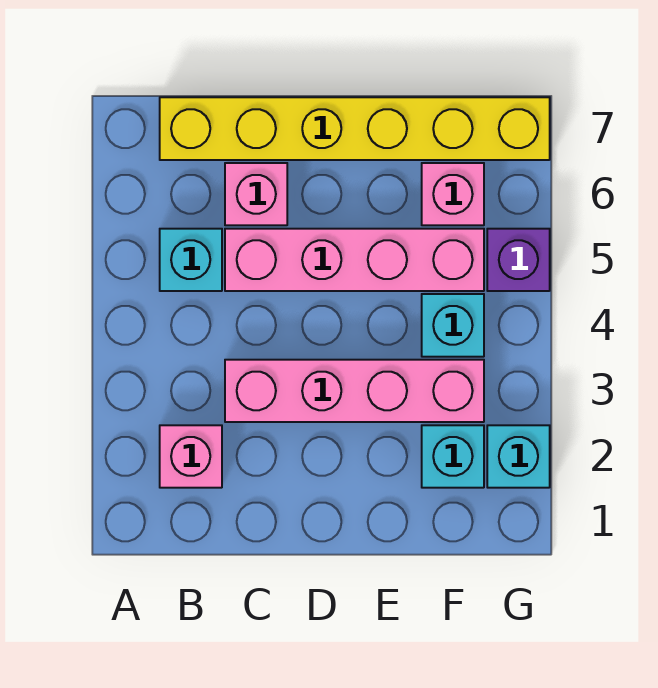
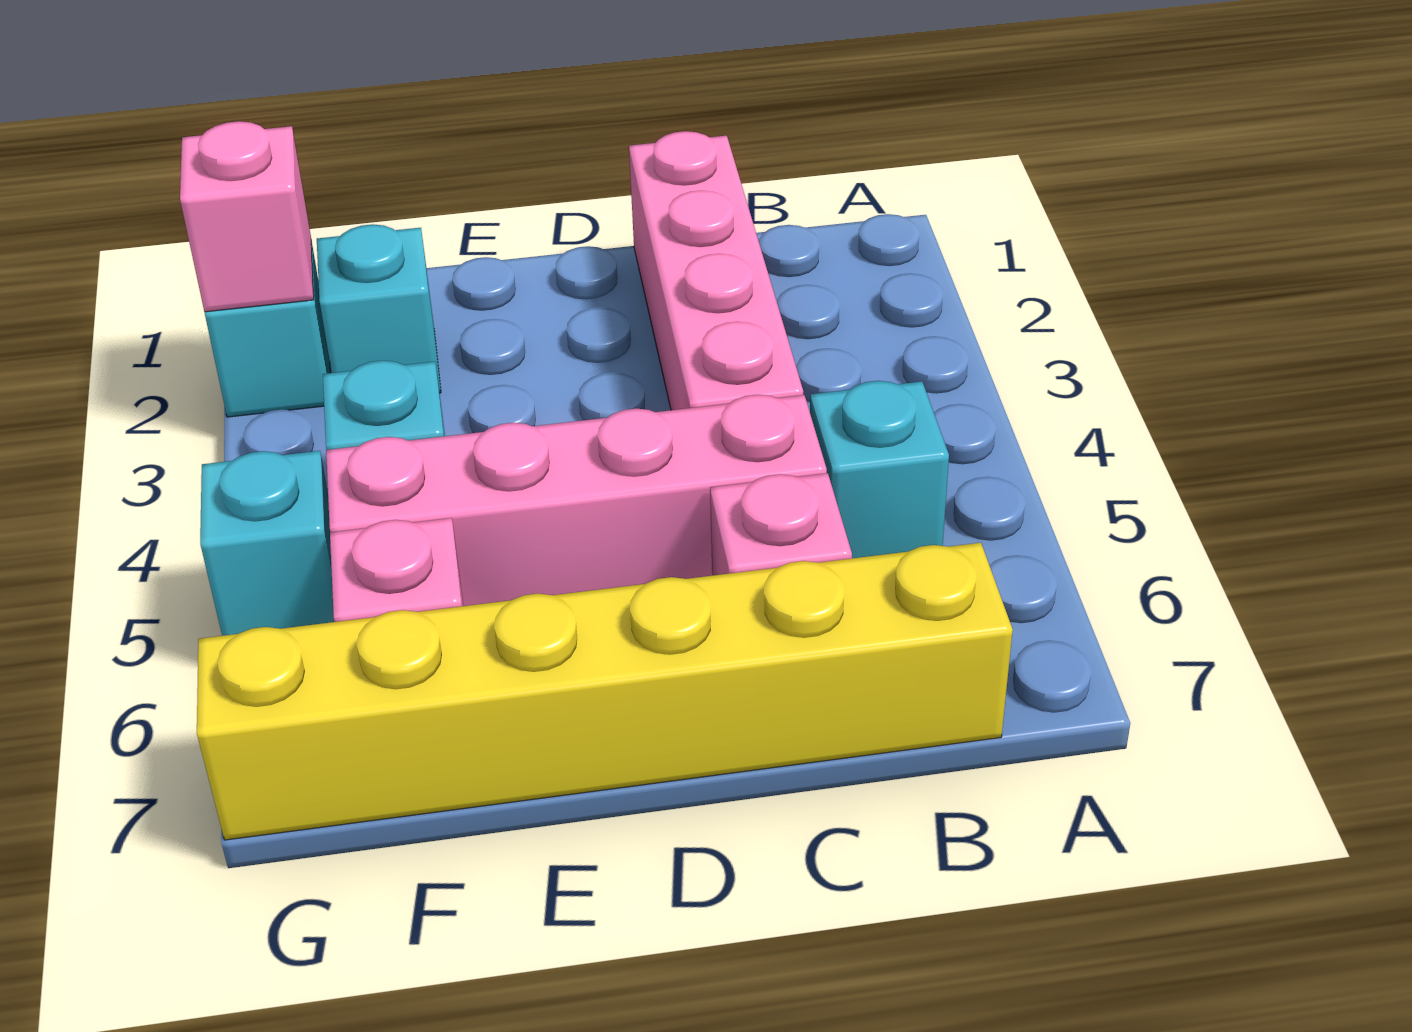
pink brick B2 level 1 -> pink brick G2 level 2
pink brick C3:F3 level 1 -> pink brick C1:C4 level 1
purple brick G5 level 1 -> cyan brick G5 level 1

